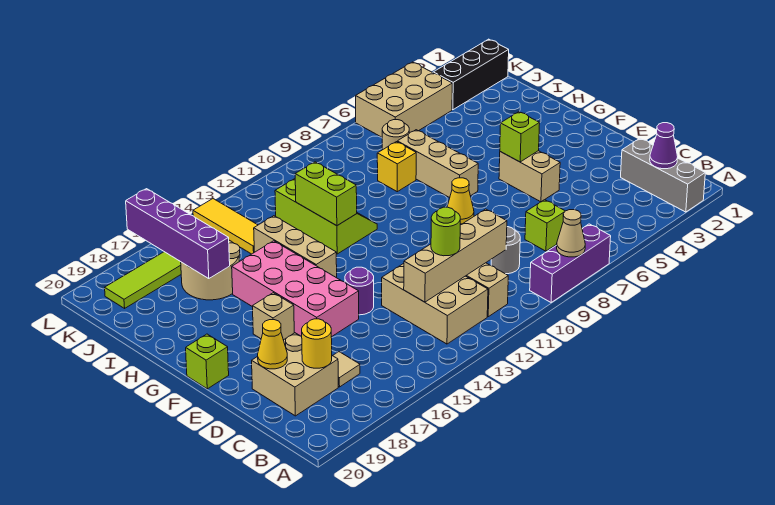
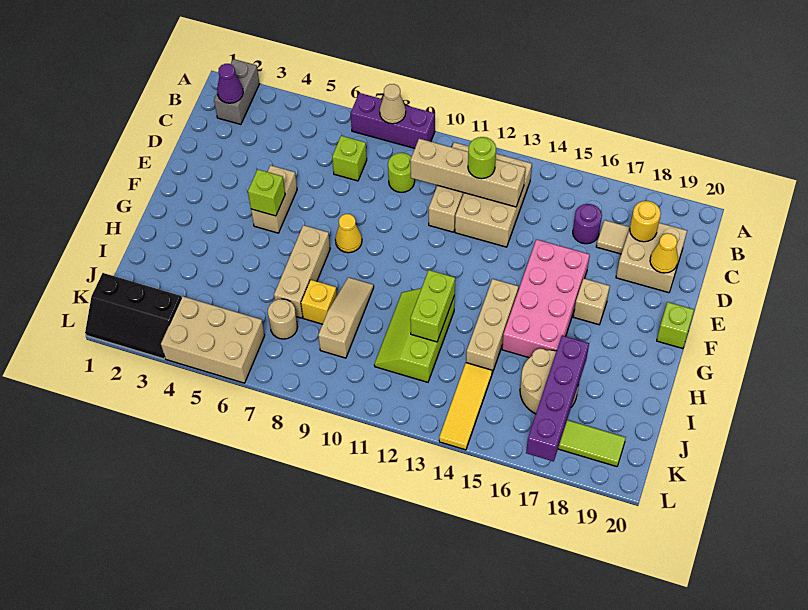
grey brick A2:C2 level 1 -> grey brick A2:B2 level 1
grey round brick C9 level 1 -> lime round brick C9 level 1
purple round brick E14 level 1 -> purple round brick C16 level 1
none -> tan slope H9:J9 level 1 top J

